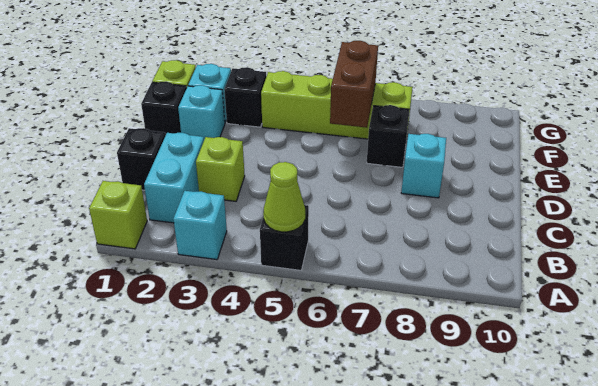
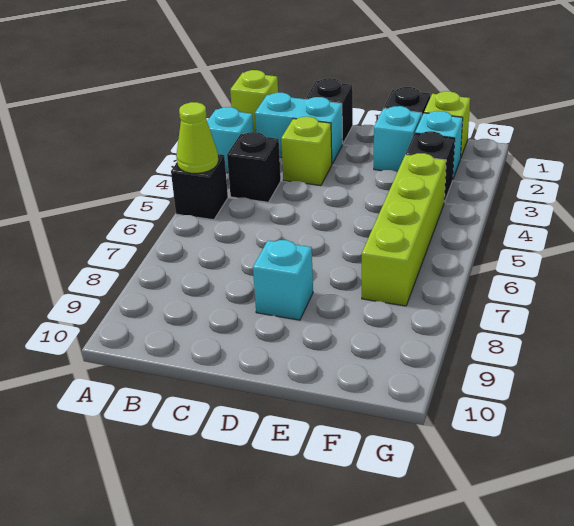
brown brick E6:F6 level 2 -> none
black brick E7 level 1 -> black brick B4 level 1

